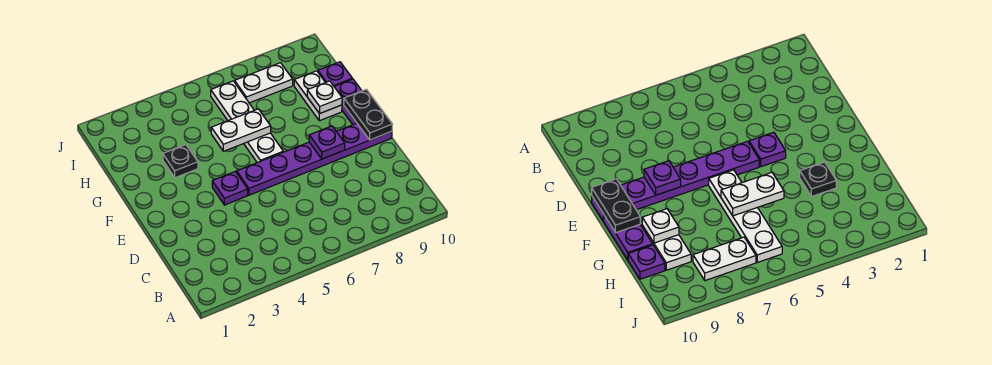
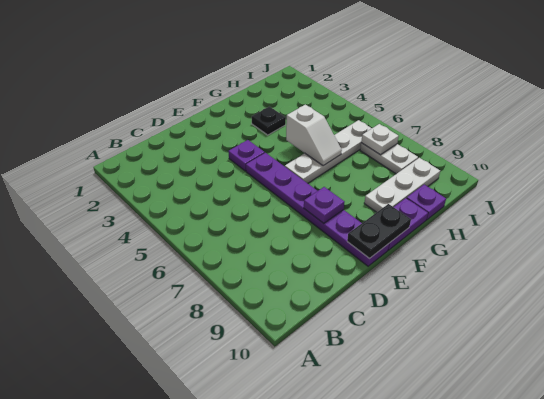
white plate G5:G6 level 2 -> white slope G5:G6 level 2 top 5
white plate G9:H9 level 1 -> white plate G9:I9 level 1
white plate G9 level 2 -> white plate I7 level 2

